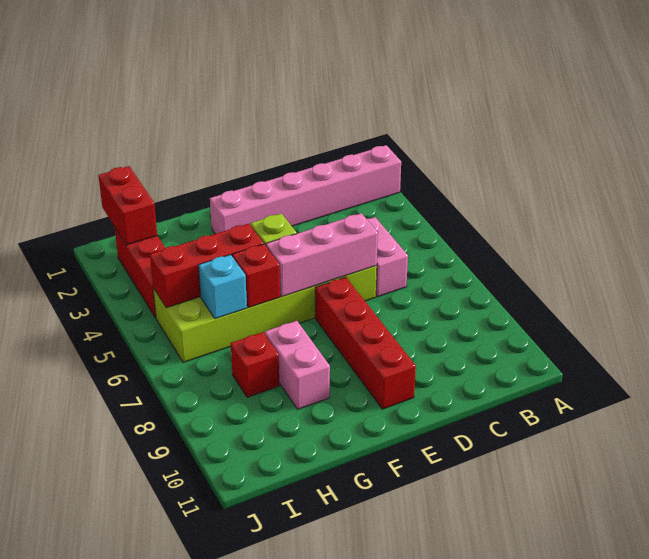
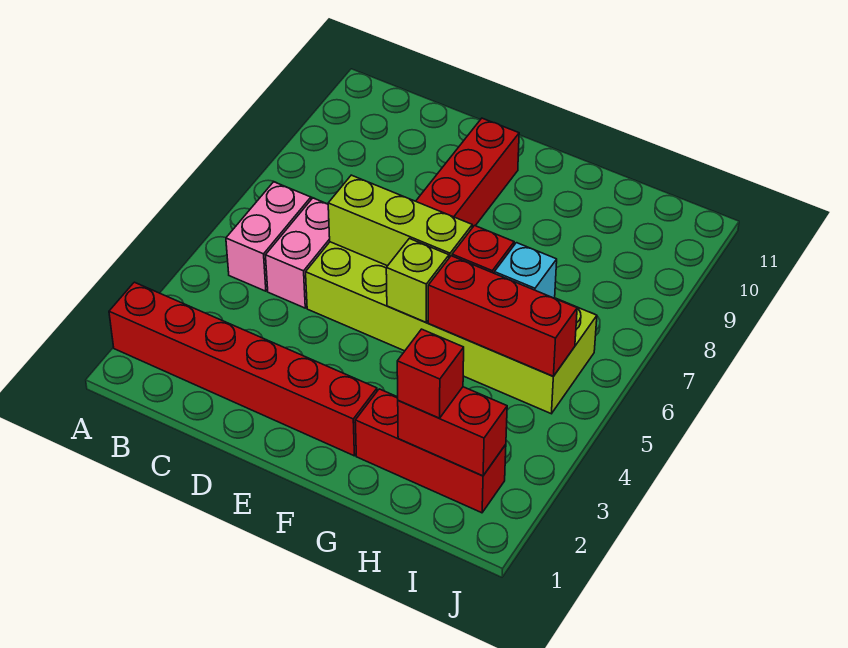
pink brick A2:F2 level 1 -> red brick A2:F2 level 1
pink brick D6:F6 level 2 -> lime brick D6:F6 level 2
pink brick G8:G9 level 1 -> pink brick B5:B6 level 1
red brick H8 level 1 -> red brick H2 level 3
red brick I1:I2 level 2 -> red brick H2:I2 level 2
red brick I2:I4 level 1 -> red brick G2:I2 level 1

